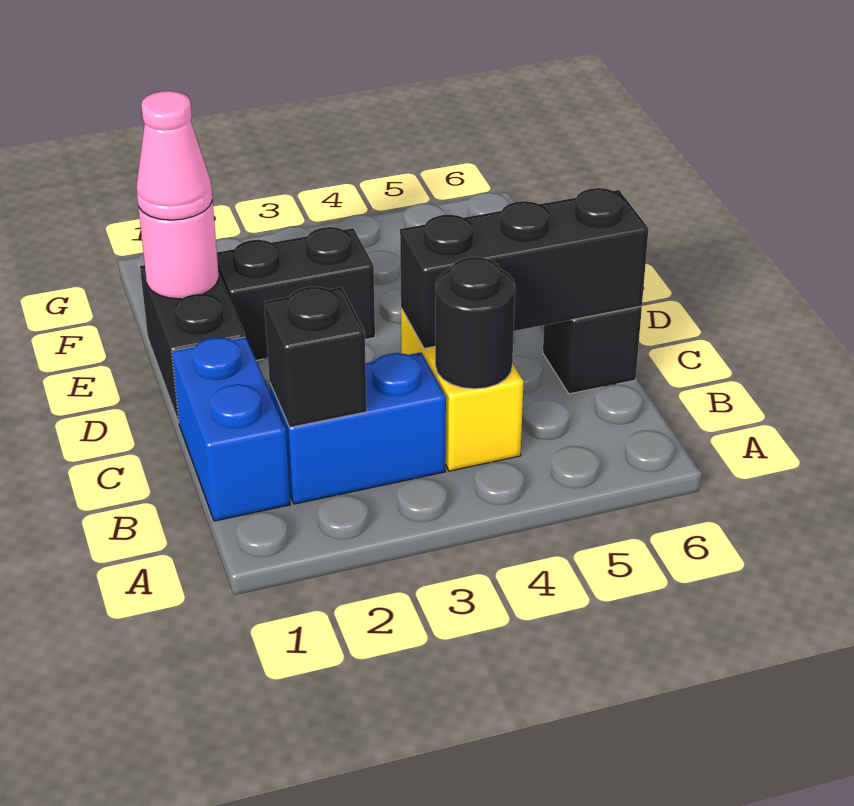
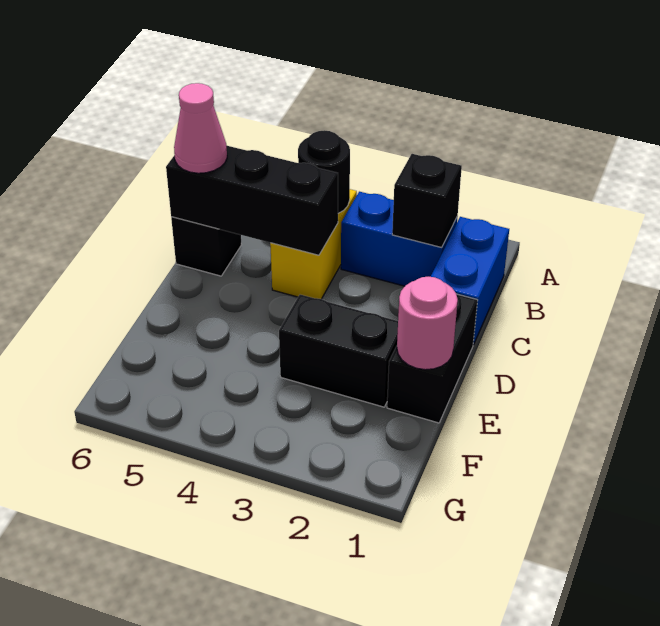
pink cone E1 level 3 -> pink cone C6 level 3

